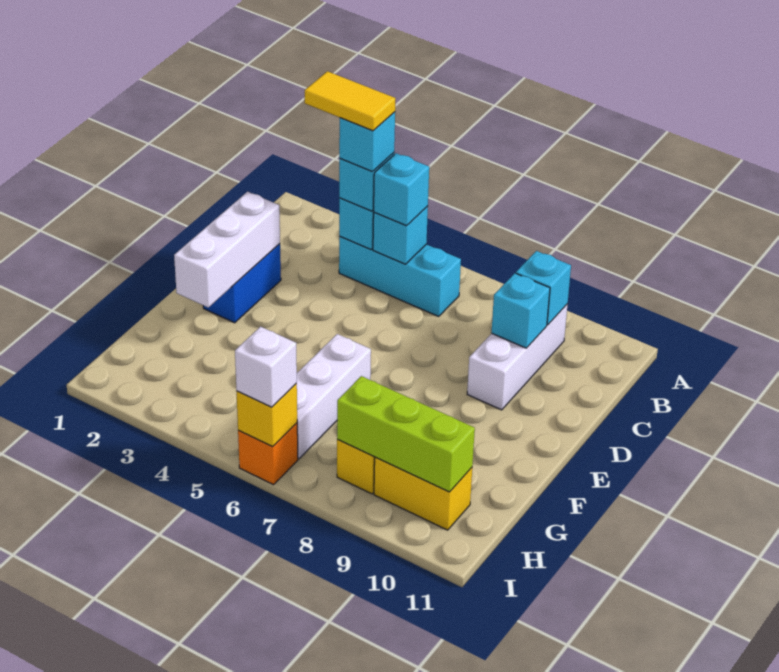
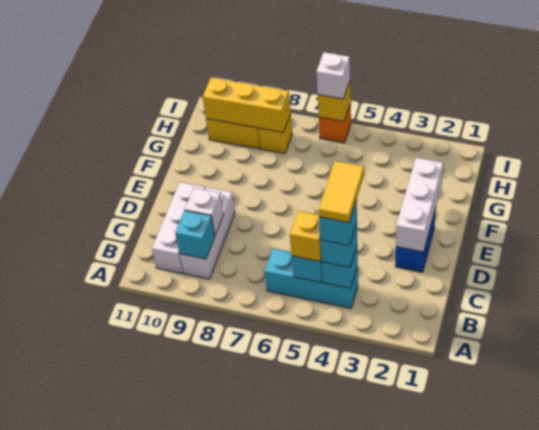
yellow tile B3:B4 level 5 -> yellow tile B4:C4 level 5
cyan brick B5 level 3 -> yellow brick B5 level 3
cyan brick C9 level 2 -> white brick C9 level 2
white brick F6:H6 level 1 -> white brick B10:D10 level 1
lime brick H8:H10 level 2 -> yellow brick H8:H10 level 2

